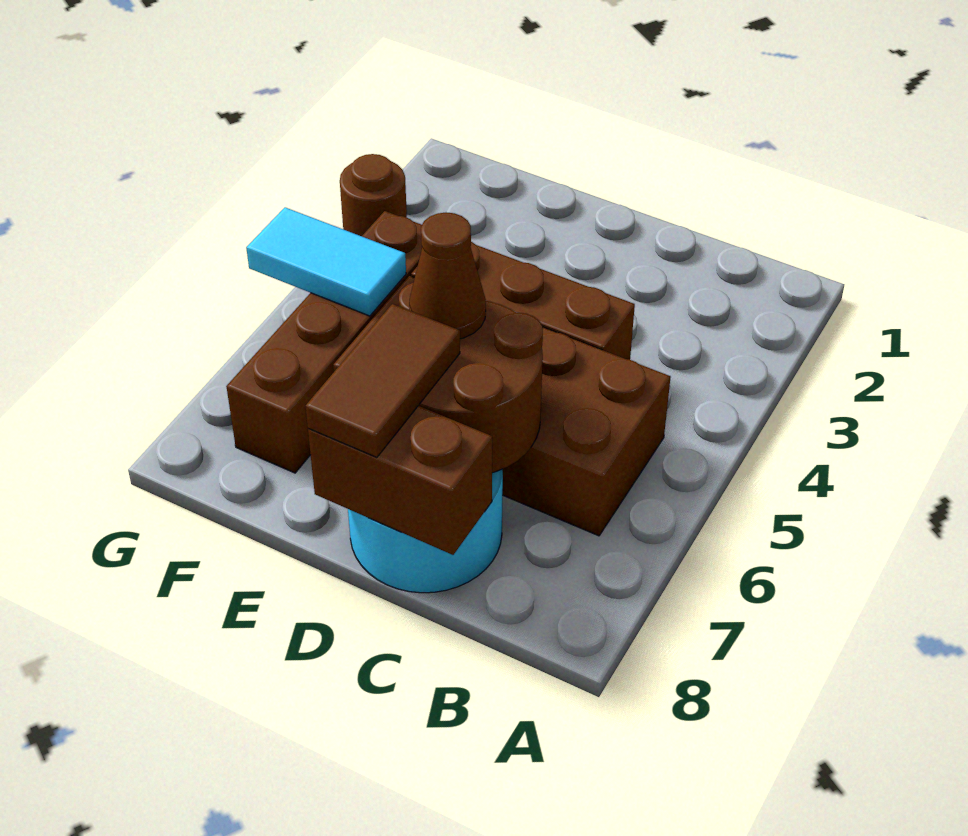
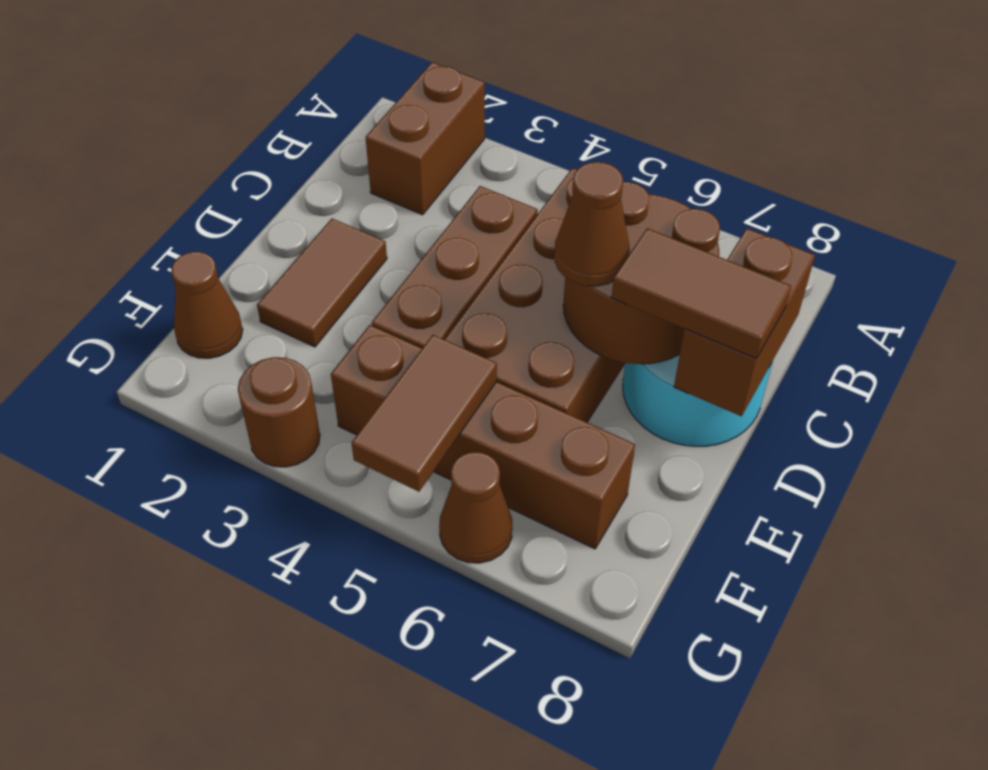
none -> brown brick A2:B2 level 1
none -> brown tile D2:E2 level 1
none -> brown cone F1 level 1
cyan tile F5:G5 level 2 -> brown tile F5:G5 level 2
none -> brown cone G6 level 1

